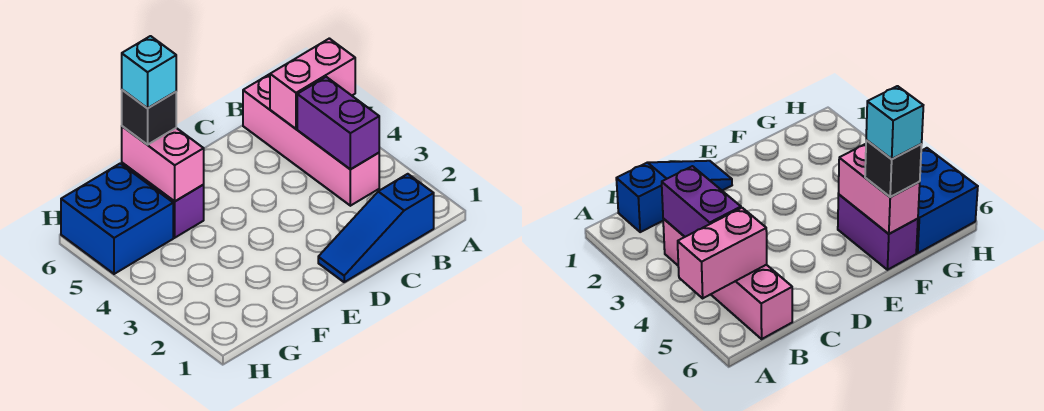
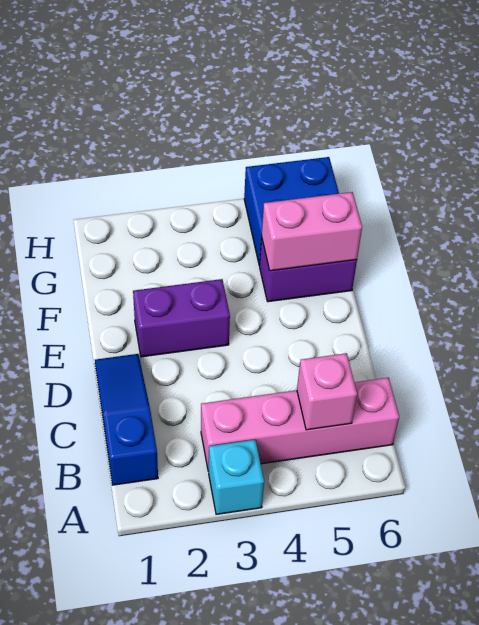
pink brick A5:B5 level 2 -> pink brick B5 level 2
purple brick B3:B4 level 2 -> purple brick E2:E3 level 1
black brick F6 level 3 -> none
cyan brick F6 level 4 -> cyan brick A3 level 1

